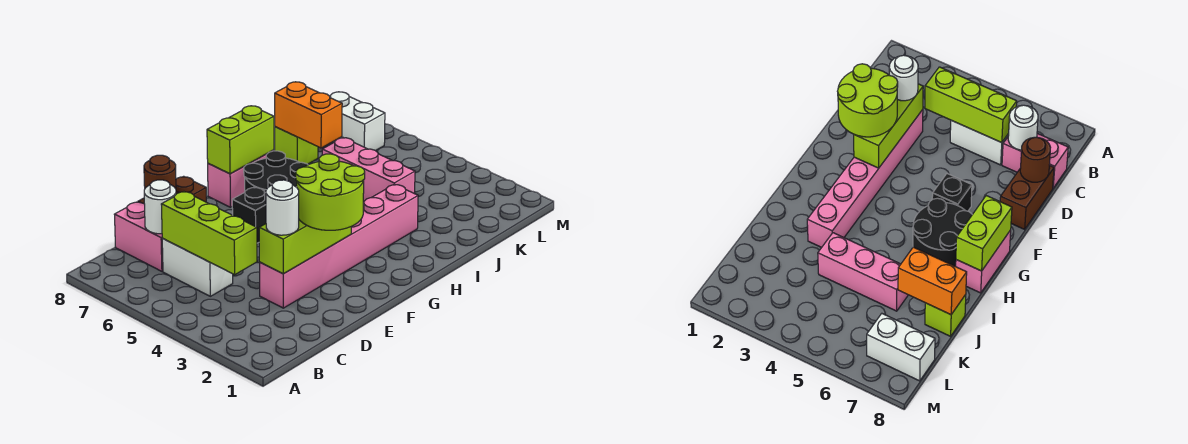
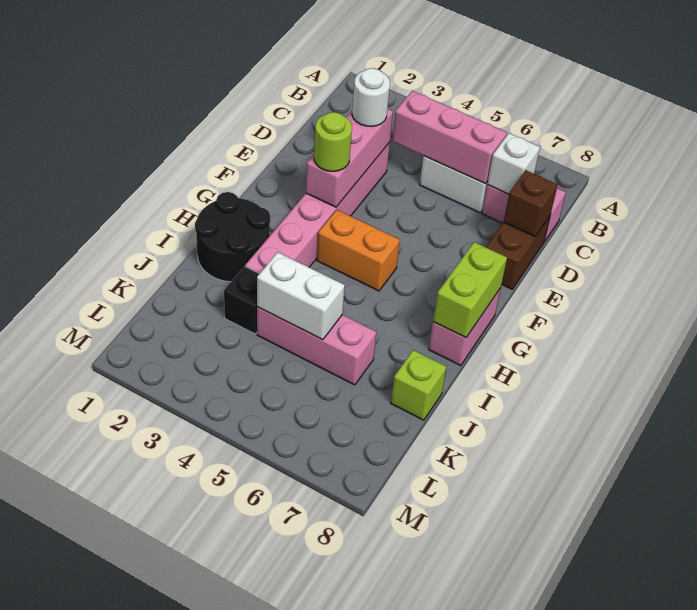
lime brick C4:C6 level 2 -> pink brick C4:C6 level 2
white round brick C7 level 2 -> white brick C7 level 2
lime brick D3:F3 level 2 -> pink brick D3:F3 level 2
brown round brick D8 level 2 -> brown brick D8 level 2
lime round brick E2:F3 level 3 -> lime round brick F3 level 3
black brick F6 level 1 -> black brick J3 level 1
black round brick G6:H7 level 1 -> black round brick H1:I2 level 1
orange brick J7:J8 level 2 -> orange brick G4:G5 level 1
white brick L7:L8 level 1 -> white brick J4:J5 level 2

